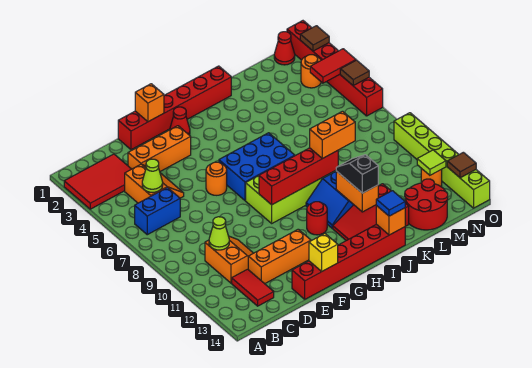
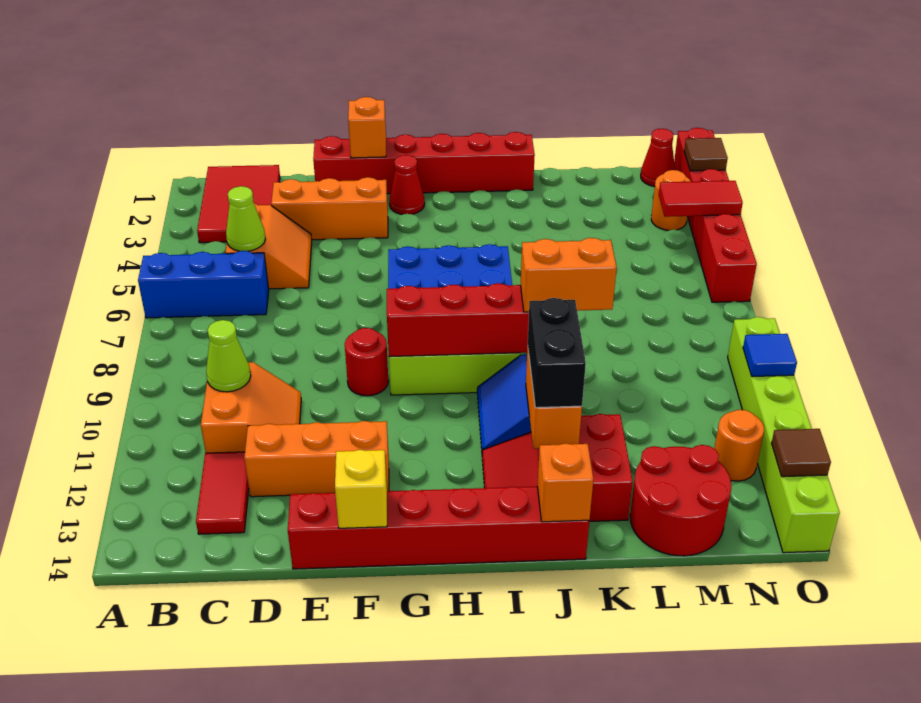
red tile A2:C3 level 1 -> red tile B1:C3 level 1
blue brick B6:C6 level 1 -> blue brick A6:C6 level 1
orange round brick F6 level 1 -> none
red round brick H11 level 1 -> red round brick F9 level 1
black slope J11:J12 level 3 top 12 -> black brick J11:J12 level 3
blue tile J14 level 3 -> blue tile O10 level 2
lime tile N12 level 2 -> none
brown tile O5 level 2 -> none

